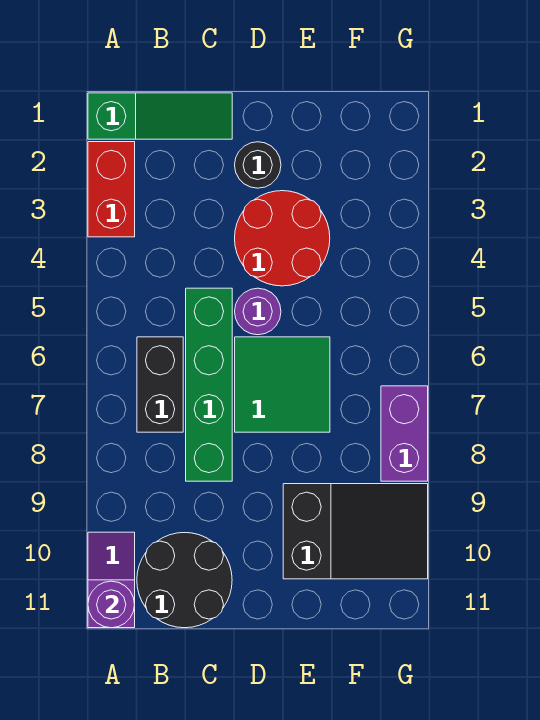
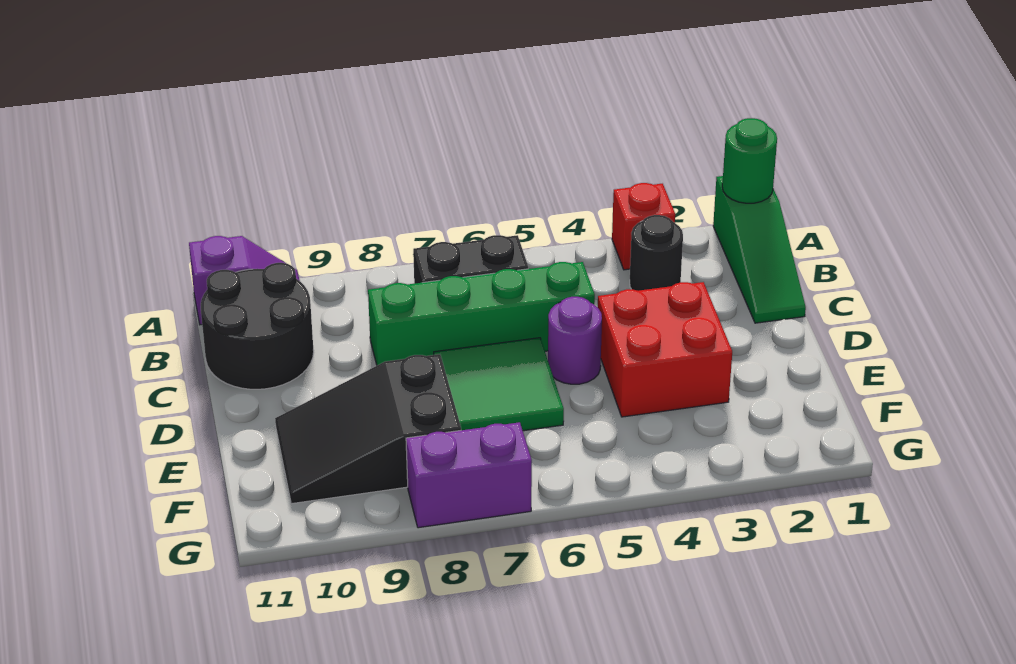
none -> green round brick A1 level 2
red brick A2:A3 level 1 -> red brick A3 level 1
purple round brick A11 level 2 -> none
black round brick D2 level 1 -> black round brick B3 level 1
red round brick D3:E4 level 1 -> red brick D3:E4 level 1
black slope E9:G10 level 1 top E -> black slope E8:F10 level 1 top 8

